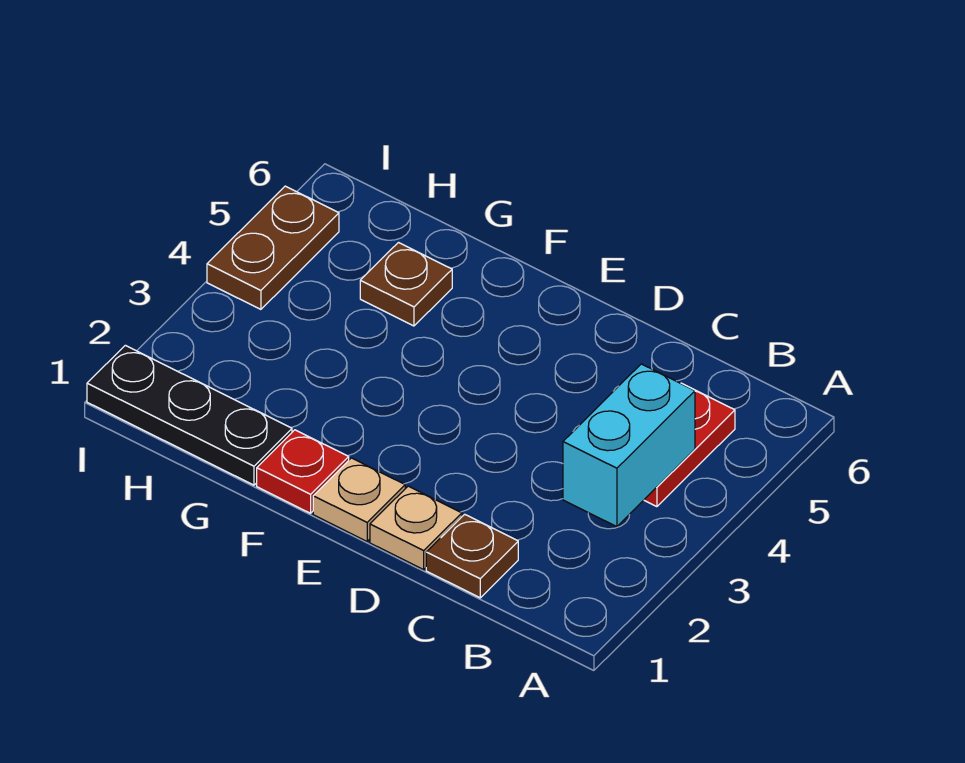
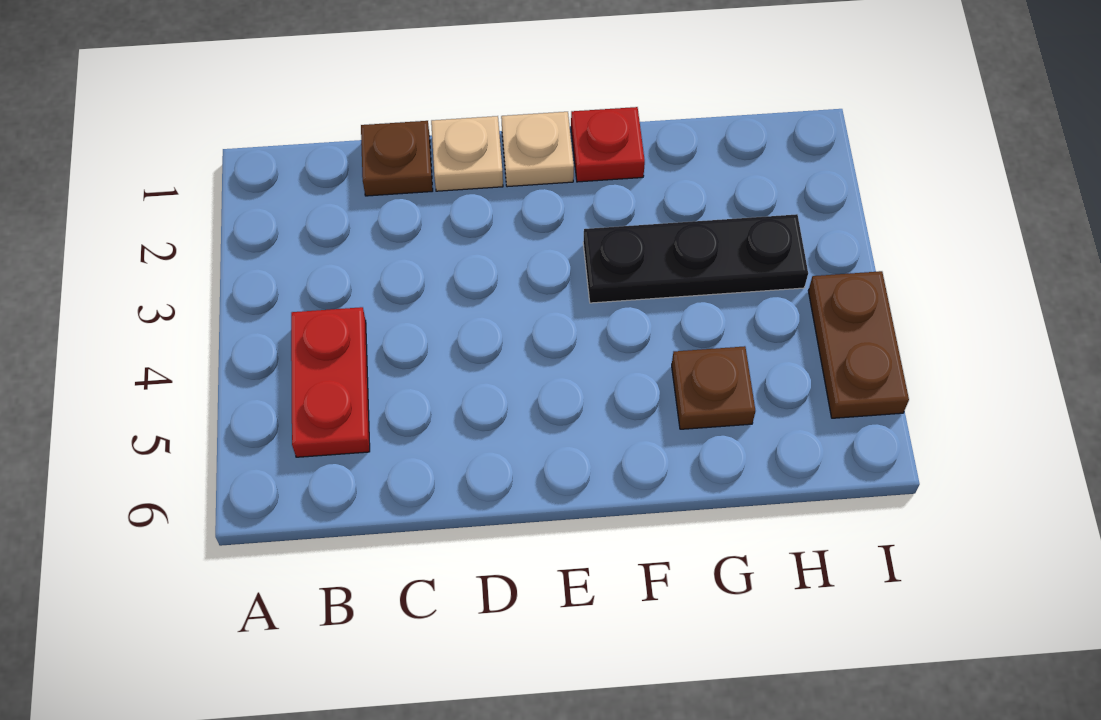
cyan brick B3:B4 level 2 -> none
black plate G1:I1 level 1 -> black plate F3:H3 level 1

